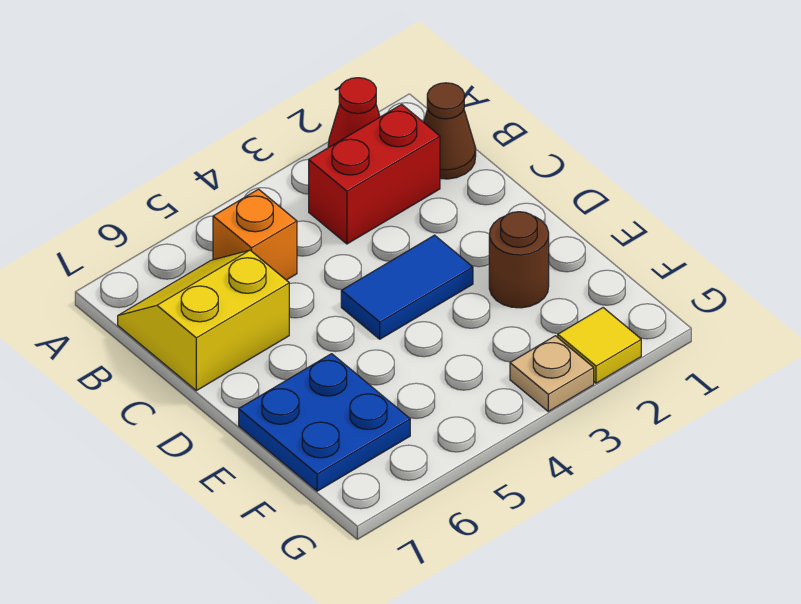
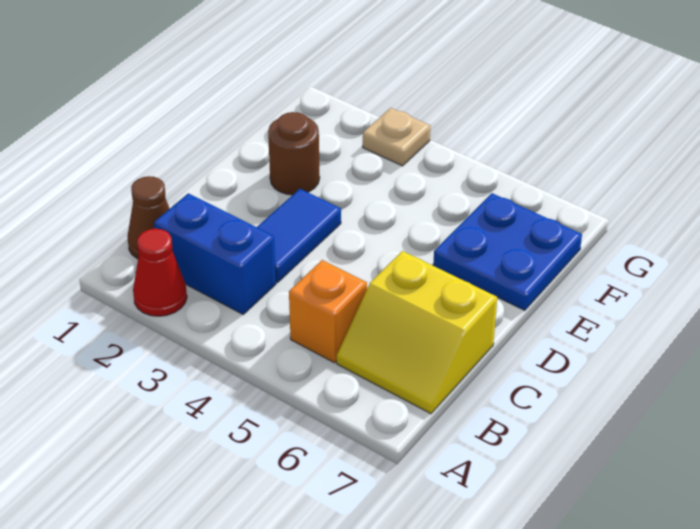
red brick B2:B3 level 1 -> blue brick B2:B3 level 1
blue tile D3:D4 level 1 -> blue tile C3:D3 level 1
yellow tile G2 level 1 -> none

